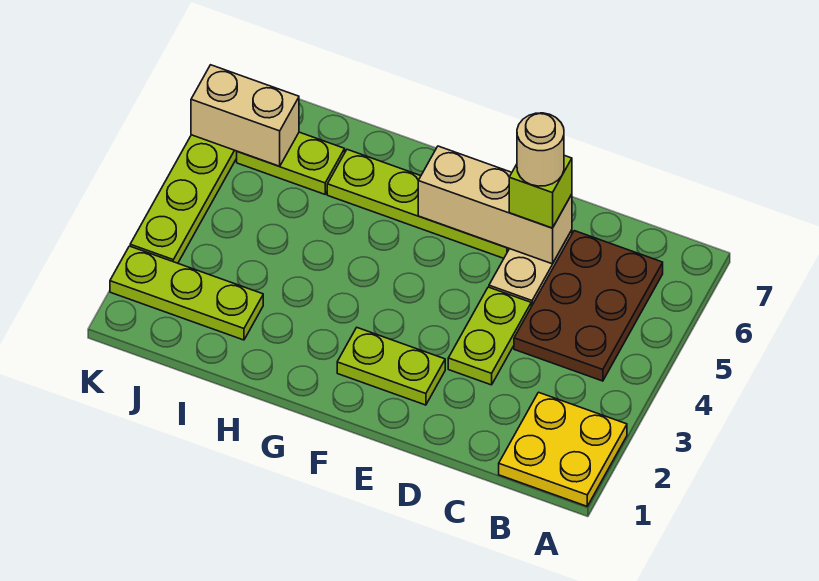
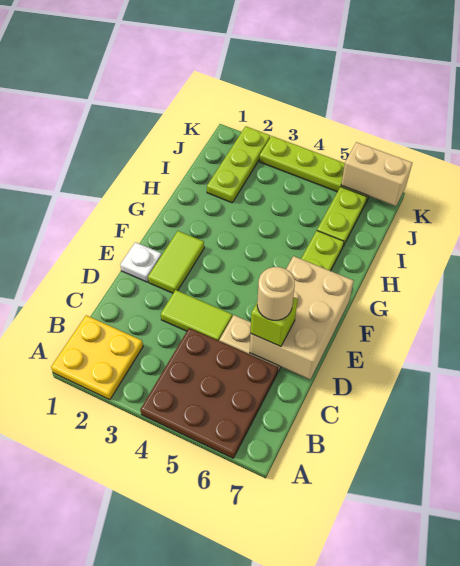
brown plate B4:C6 level 1 -> brown plate A4:C6 level 1
lime plate D3:D4 level 1 -> lime tile D3:D4 level 1
tan brick D6:F6 level 2 -> tan brick D6:F7 level 2
none -> white plate E1 level 1
lime plate E2:F2 level 1 -> lime tile E2:F2 level 1
tan brick J6:K6 level 2 -> tan brick K6:K7 level 2

